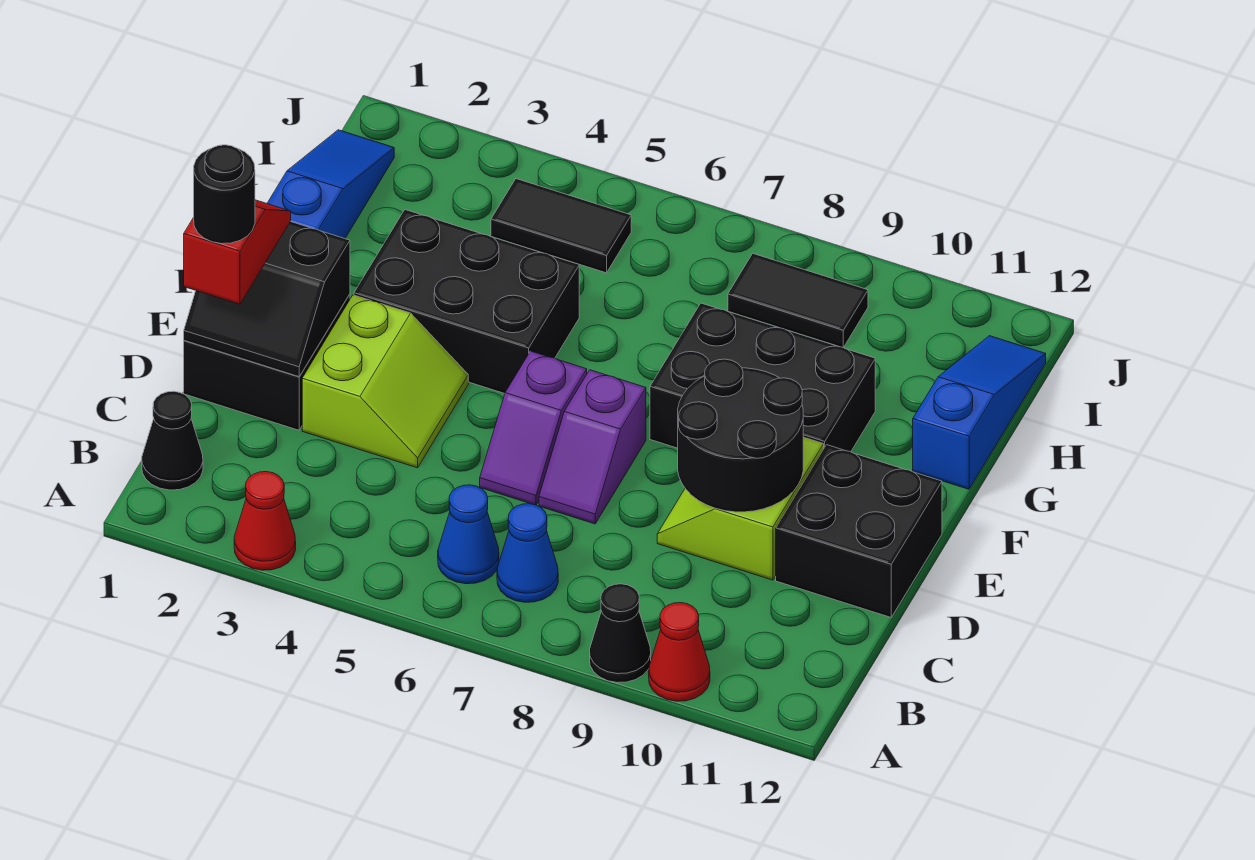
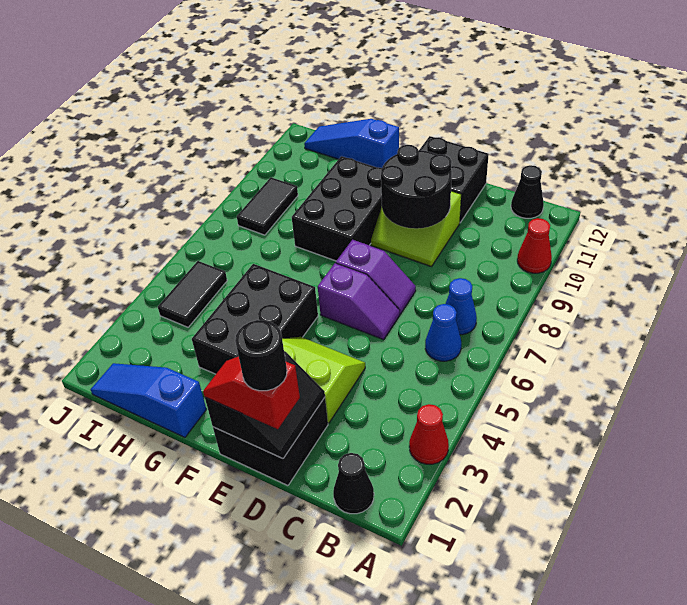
black cone A9 level 1 -> black cone B12 level 1

